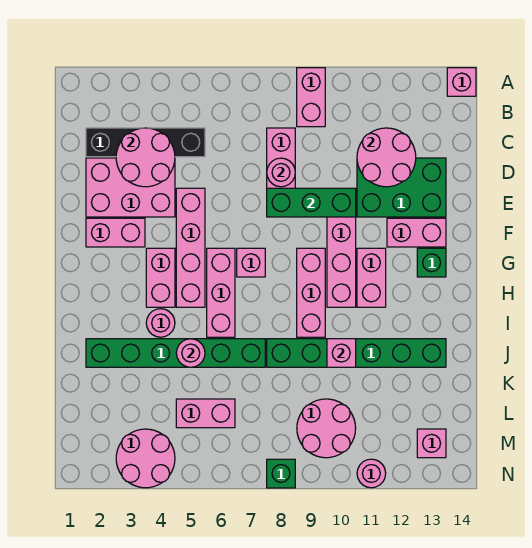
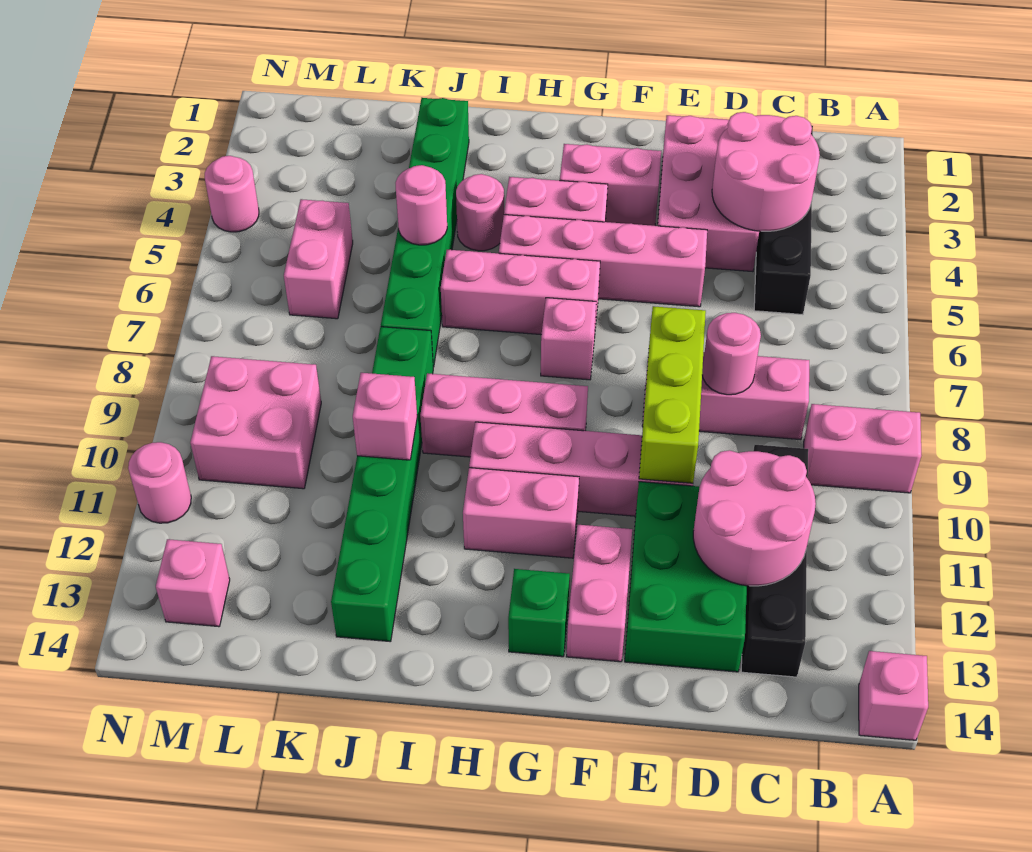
none -> black brick C10:C13 level 1
green brick E8:E10 level 2 -> lime brick E8:E10 level 2
pink brick F2:F3 level 1 -> pink brick F3:G3 level 1
pink round brick L9:M10 level 1 -> pink brick L9:M10 level 1
pink round brick M3:N4 level 1 -> pink round brick N4 level 1
green brick N8 level 1 -> none

